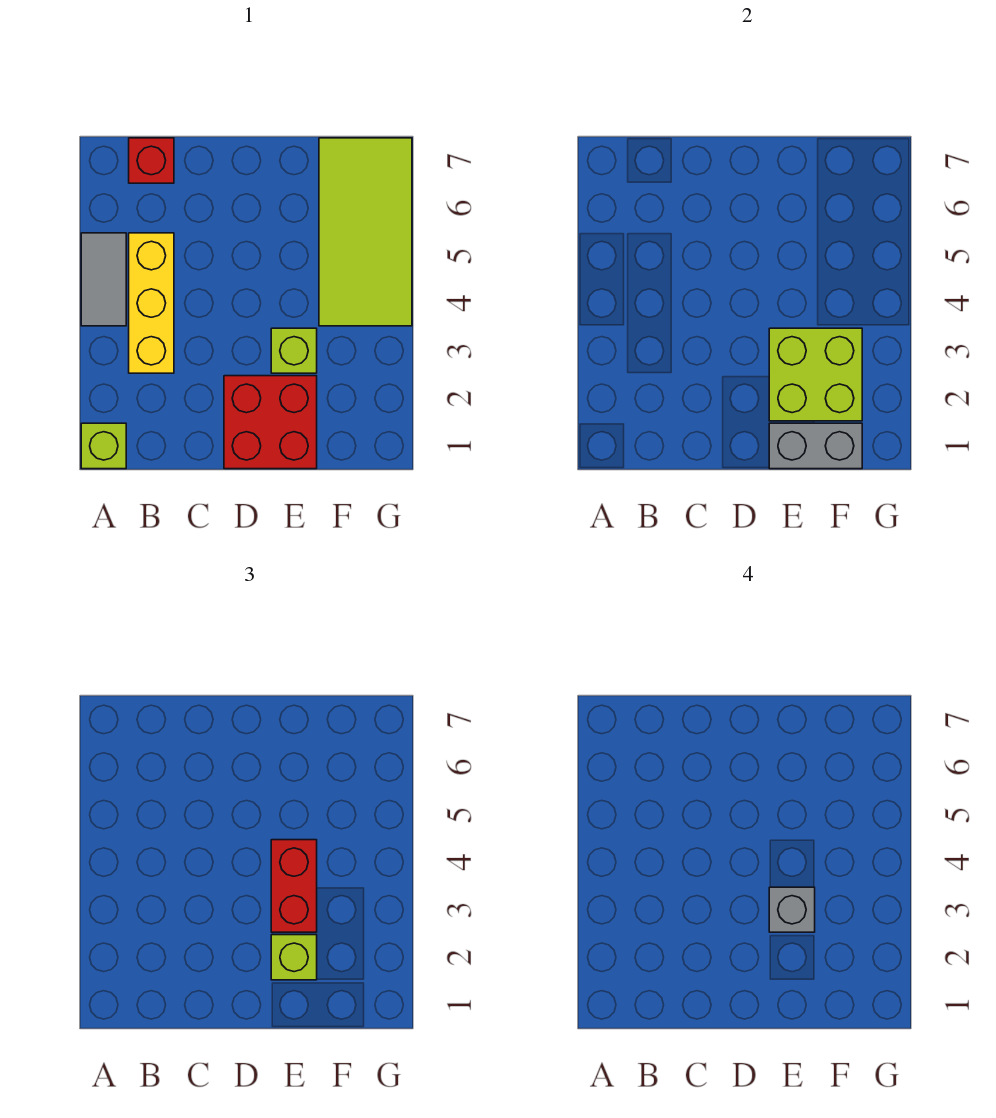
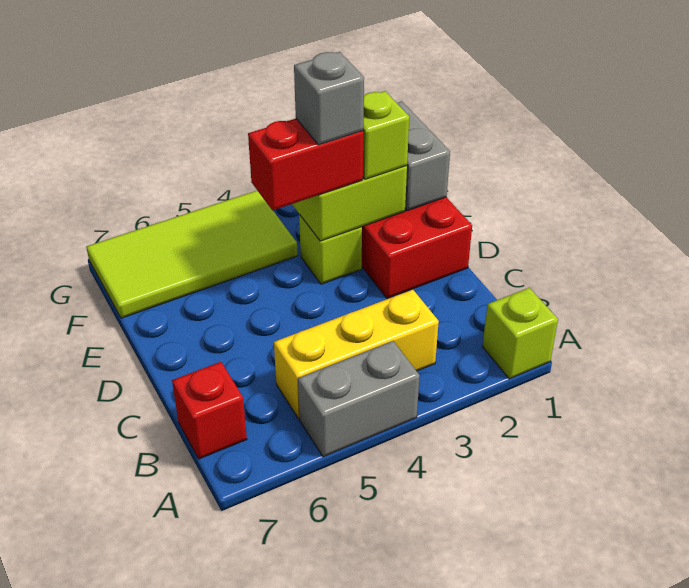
grey tile A4:A5 level 1 -> grey brick A4:A5 level 1

